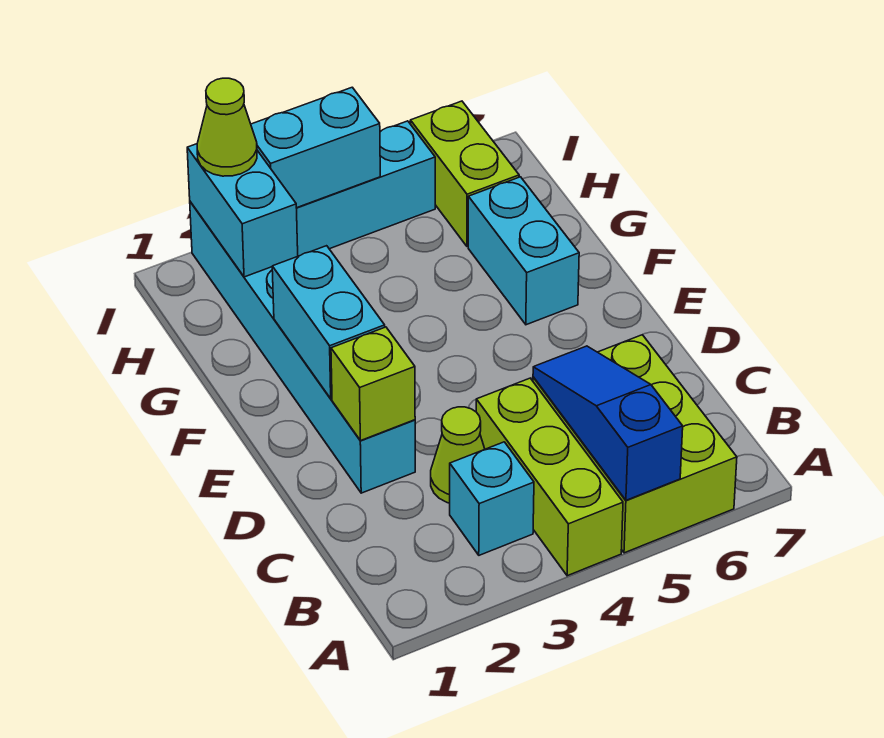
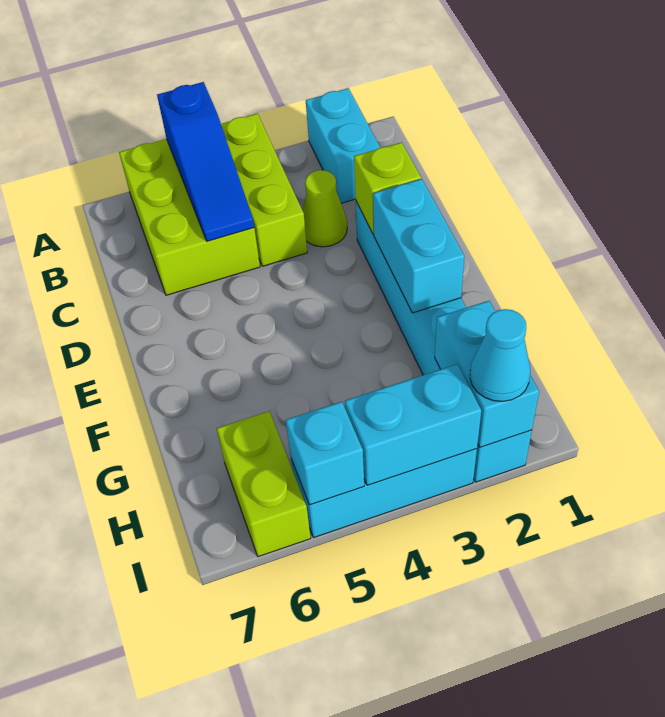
cyan brick B3 level 1 -> cyan brick I5 level 2
cyan brick F6:G6 level 1 -> cyan brick A2:B2 level 1
lime cone I2 level 3 -> cyan cone I2 level 3

